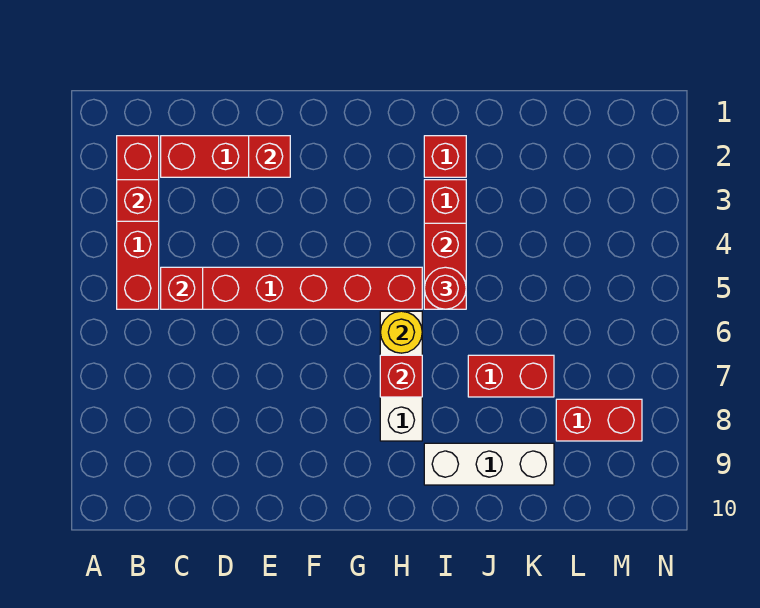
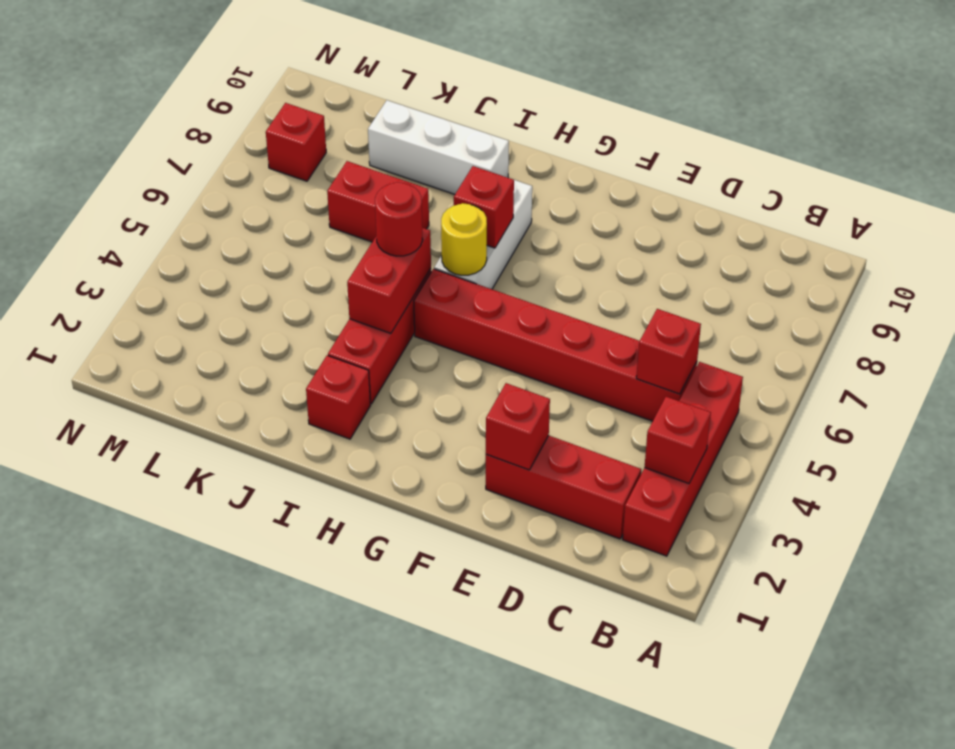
red brick L8:M8 level 1 -> red brick M8 level 1

